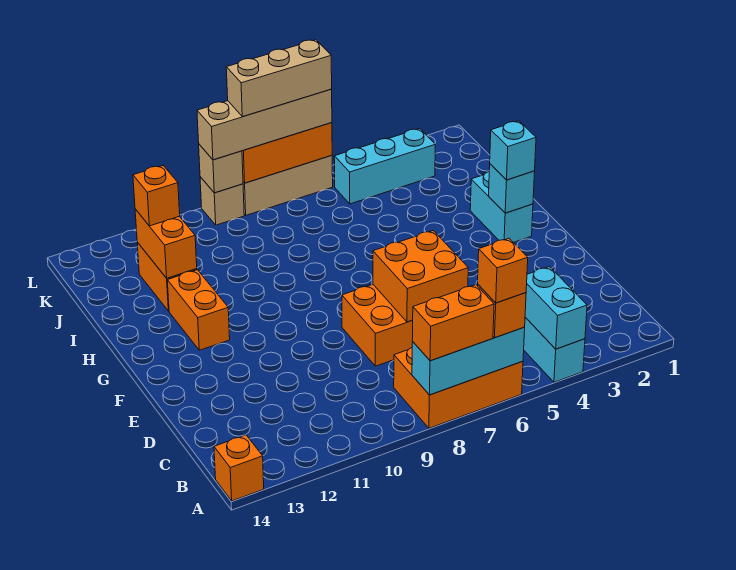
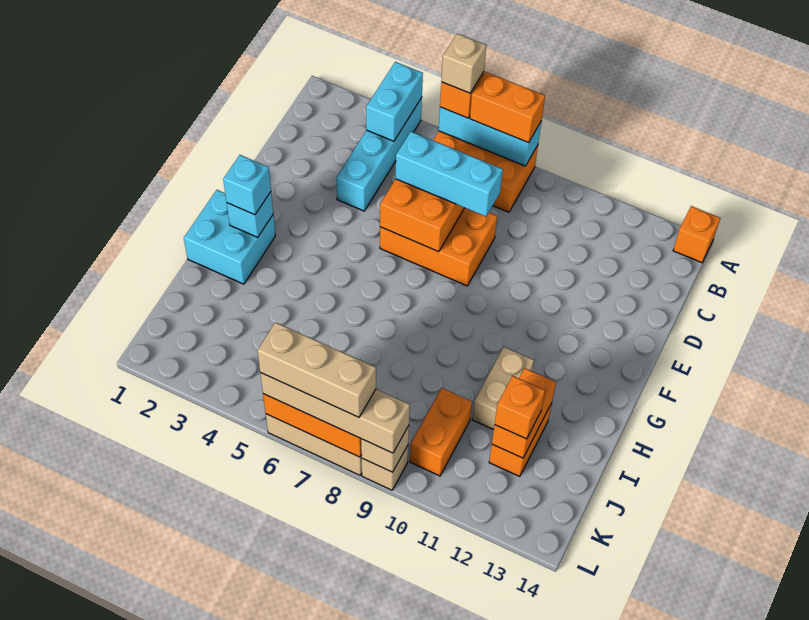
orange brick A6 level 4 -> tan brick A6 level 4
cyan brick G2:H2 level 1 -> cyan brick G1:H2 level 1
orange brick G12:H12 level 1 -> orange brick J10:K10 level 1
none -> tan brick H11:I11 level 1
cyan brick K3:K5 level 1 -> cyan brick D6:D8 level 3

